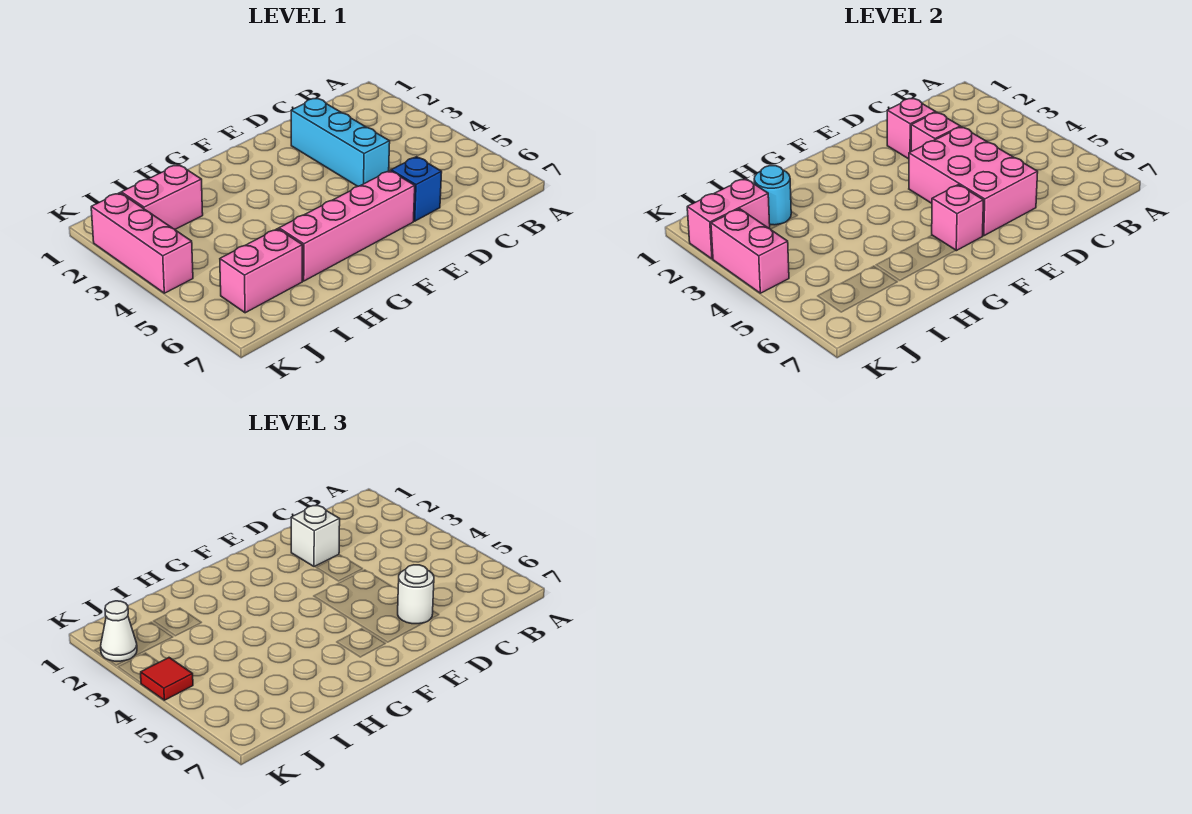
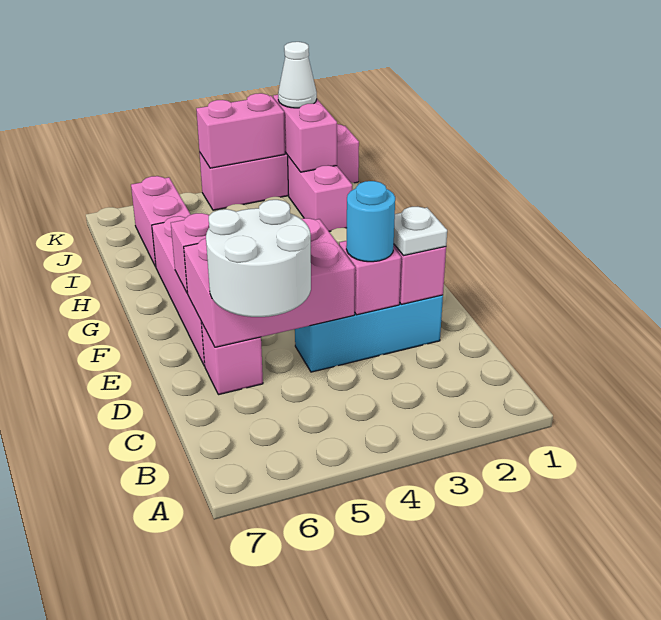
white brick D2 level 3 -> white plate D2 level 3
blue brick D6 level 1 -> pink brick D6 level 1
white round brick D6 level 3 -> white round brick C5:D6 level 3
cyan round brick I2 level 2 -> cyan round brick D3 level 3
pink brick K2:K4 level 1 -> pink brick K1:K4 level 1
red tile K4 level 3 -> none

